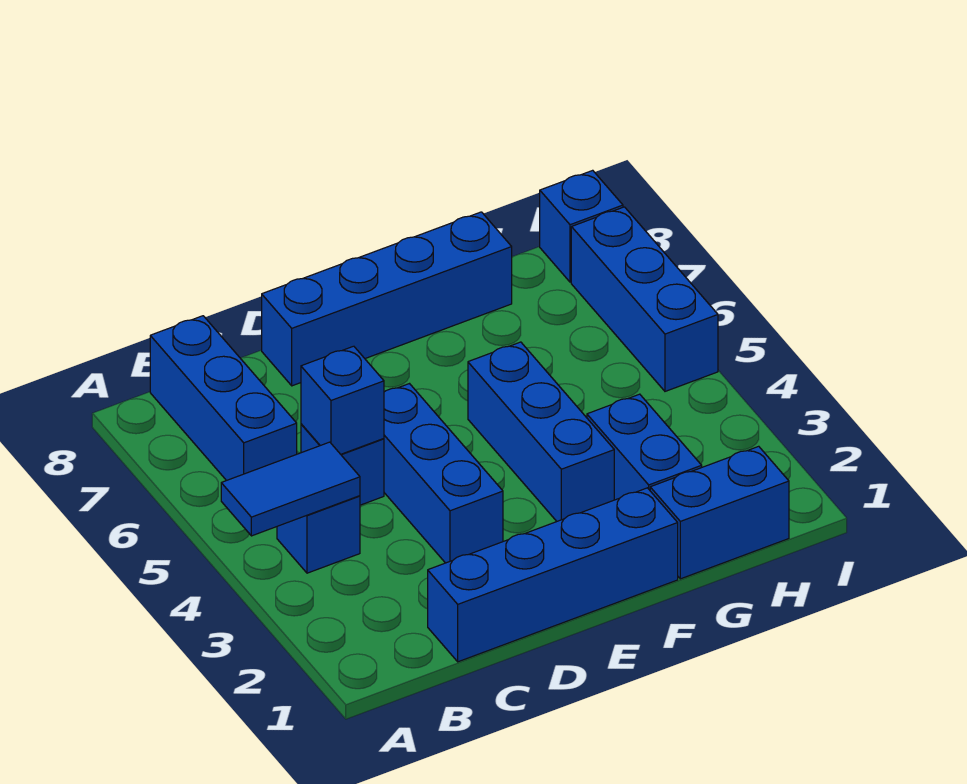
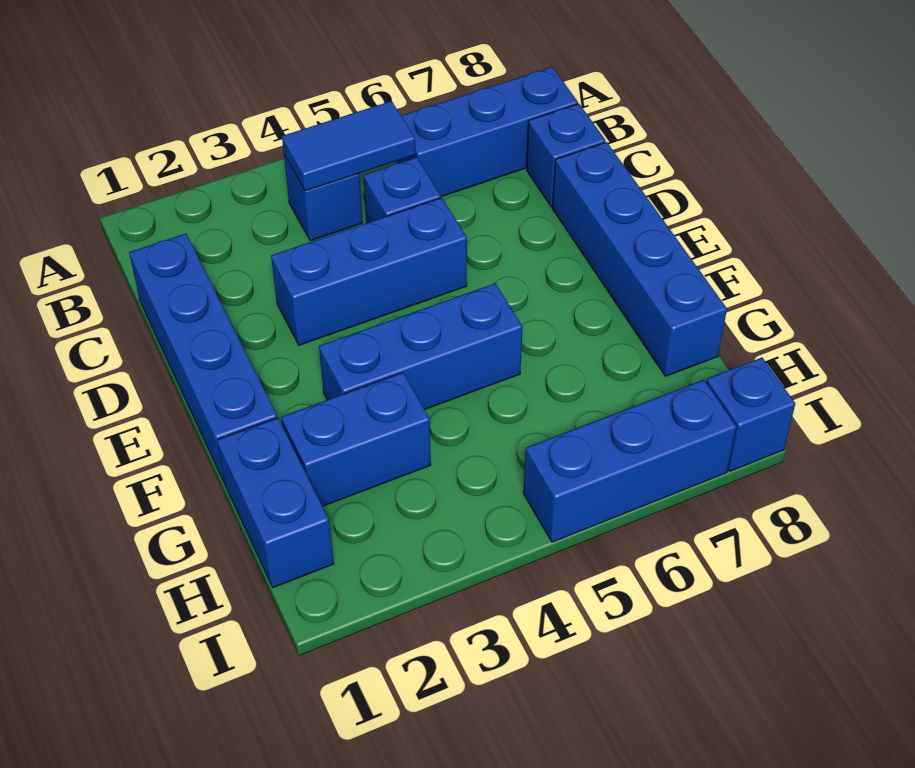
blue tile A4:B4 level 2 -> blue tile B4:B5 level 2
blue brick C5 level 2 -> blue brick C8 level 1

